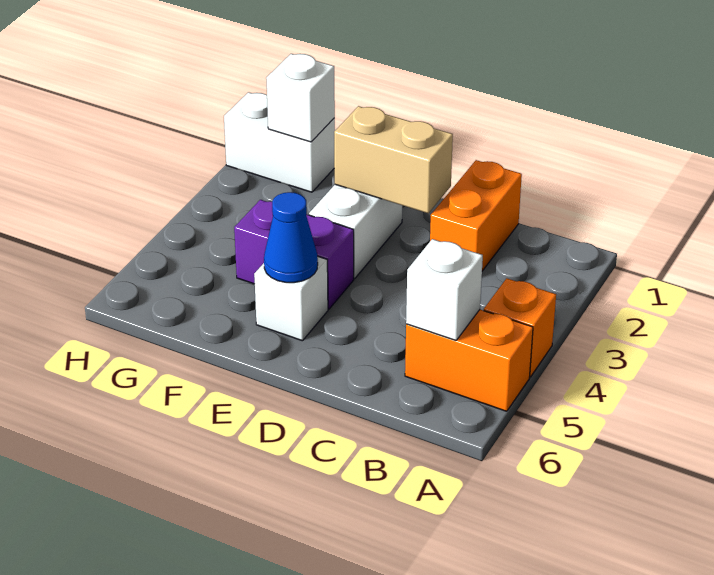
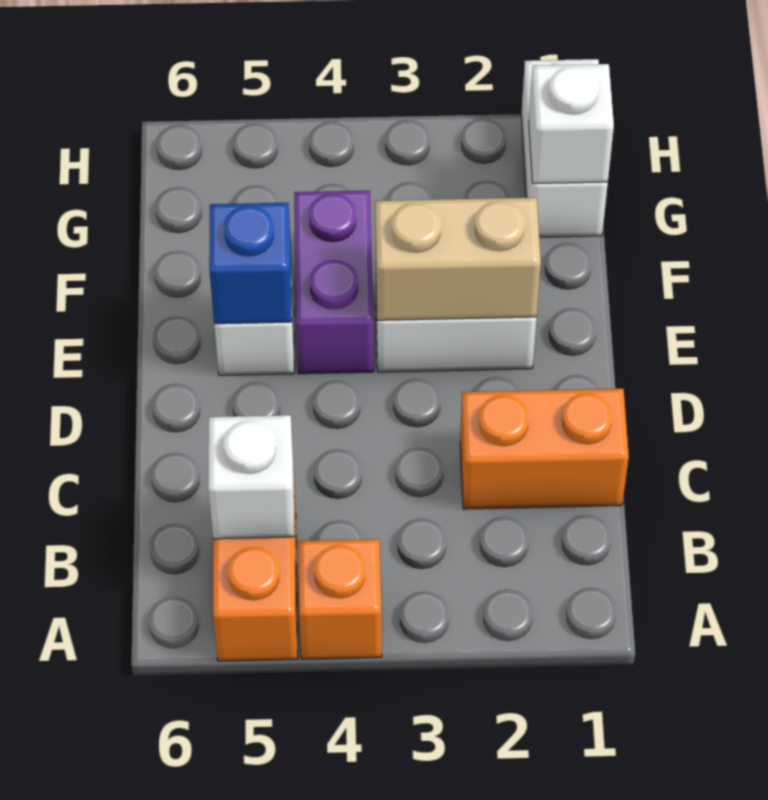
tan brick D2:E2 level 2 -> tan brick E2:E3 level 2
blue cone E5 level 2 -> blue brick E5 level 2

